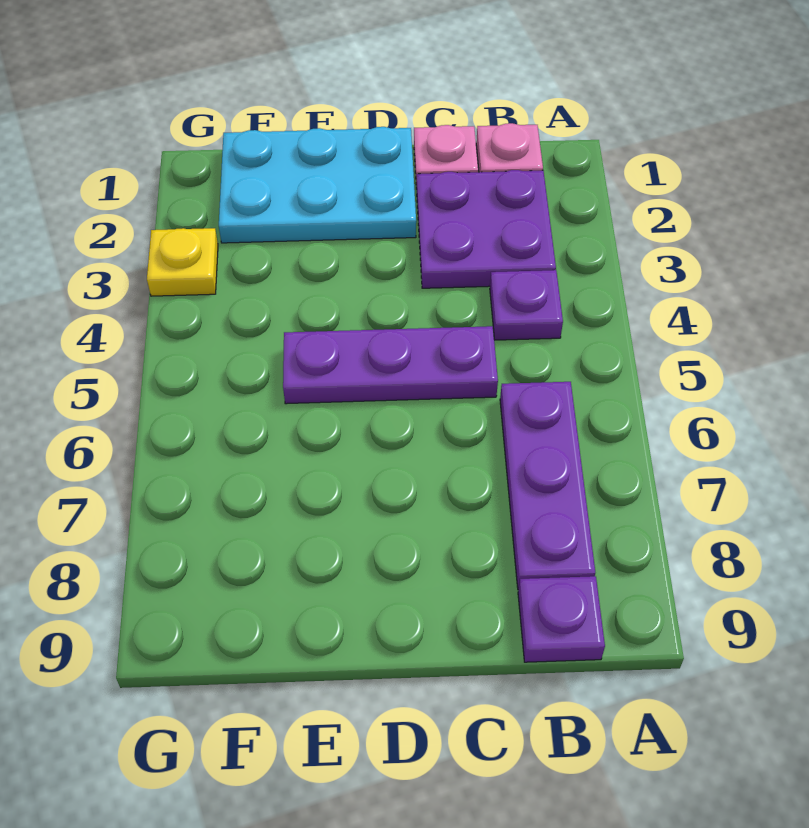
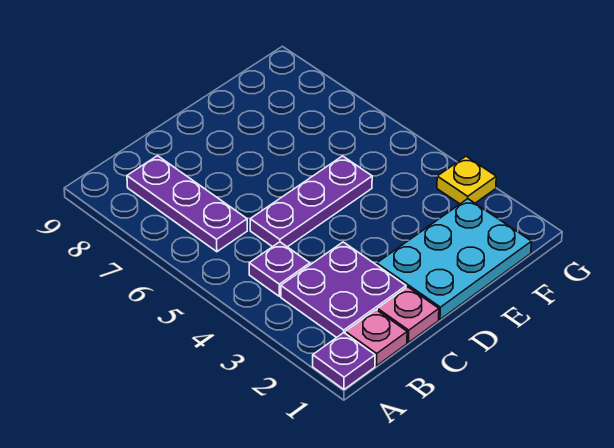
purple plate B9 level 1 -> purple plate A1 level 1

